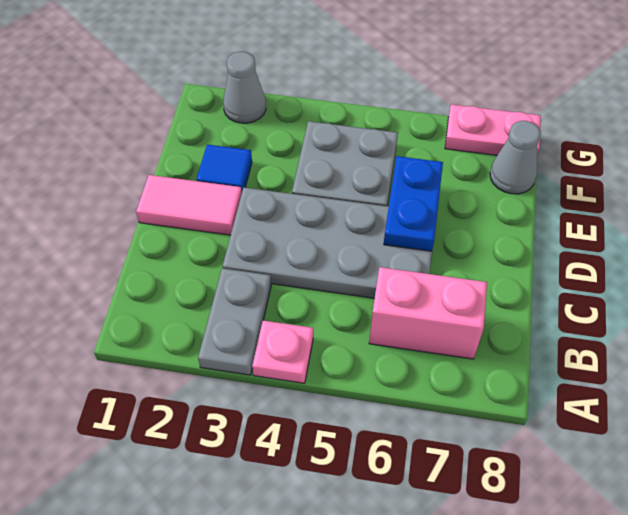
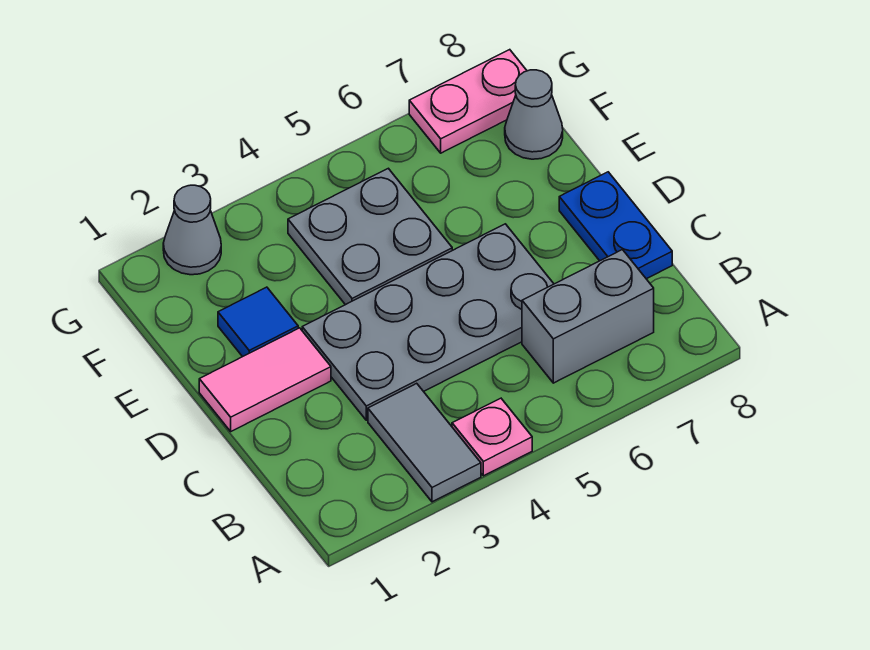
grey plate A3:B3 level 1 -> grey tile A3:B3 level 1
pink brick B6:B7 level 1 -> grey brick B6:B7 level 1
blue plate D6:E6 level 2 -> blue plate C8:D8 level 1

